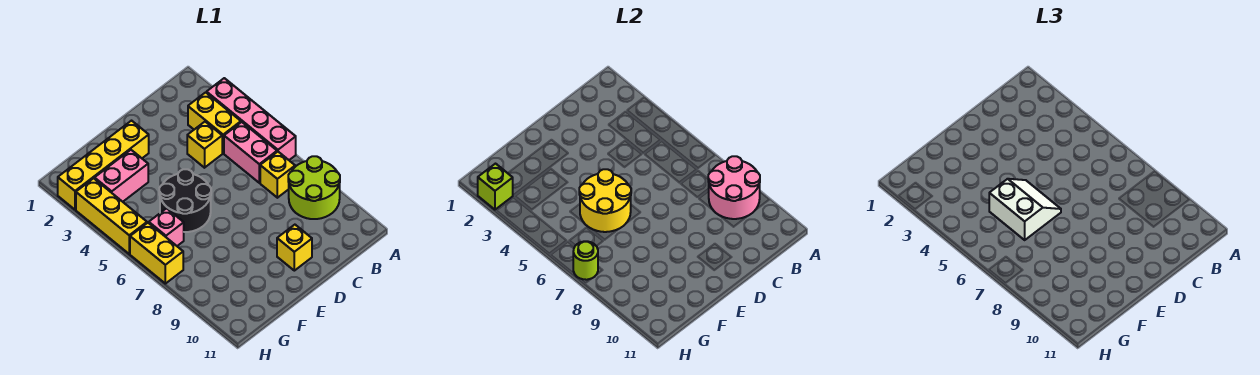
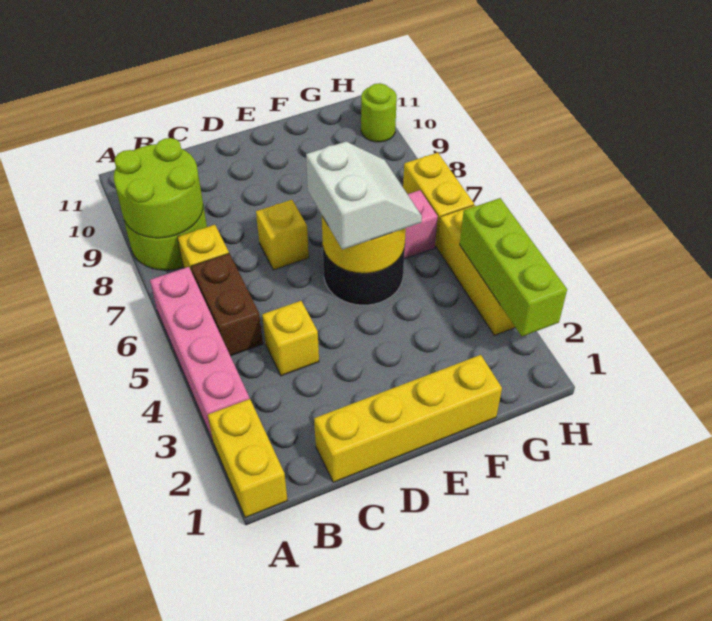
pink round brick A8:B9 level 2 -> lime round brick A8:B9 level 2
yellow brick B3:B4 level 1 -> yellow brick A1:A2 level 1
pink brick B5:B6 level 1 -> brown brick B5:B6 level 1
yellow brick D10 level 1 -> yellow brick D7 level 1
yellow brick E2:H2 level 1 -> yellow brick C1:F1 level 1
white slope E5:F6 level 3 top F -> white slope E5:F6 level 3 top E
pink brick F3:G3 level 1 -> none
lime brick H2 level 2 -> lime brick H2:H4 level 2
lime round brick H7 level 2 -> lime round brick H10 level 1

